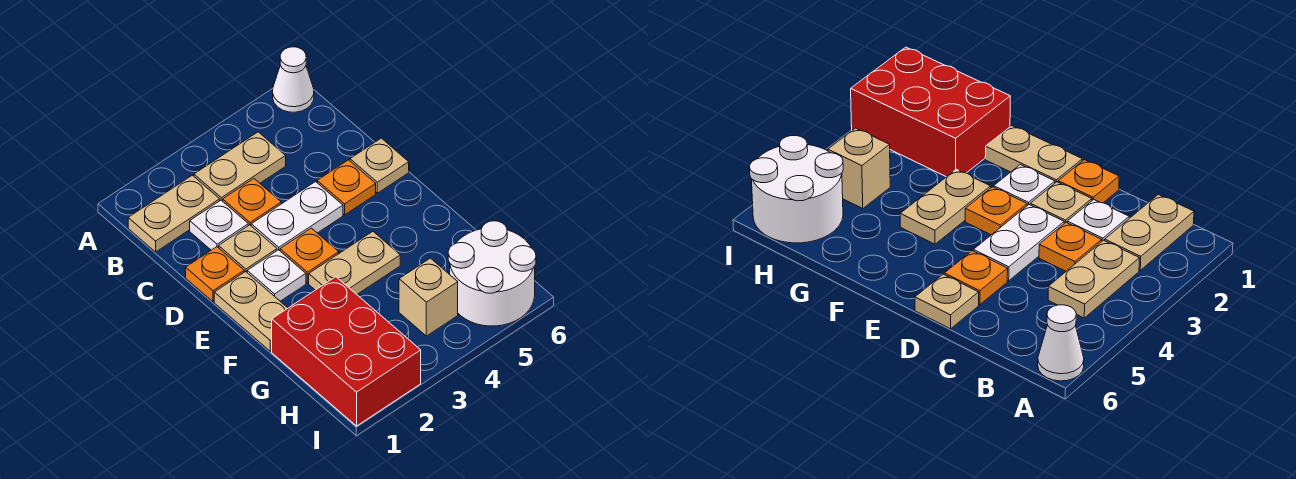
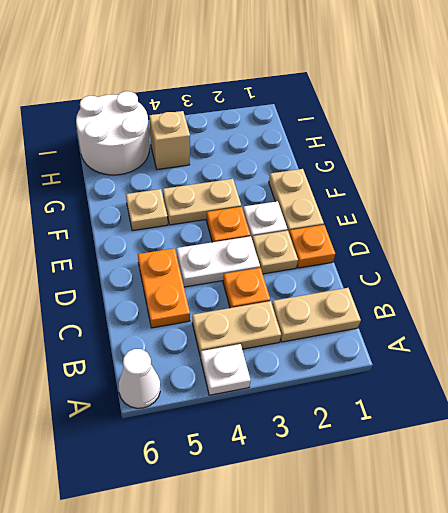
white plate C2 level 1 -> white plate A4 level 1
orange plate D5 level 1 -> orange plate C5:D5 level 1
tan plate D6 level 1 -> tan plate F5 level 1
red brick G1:I2 level 1 -> none

